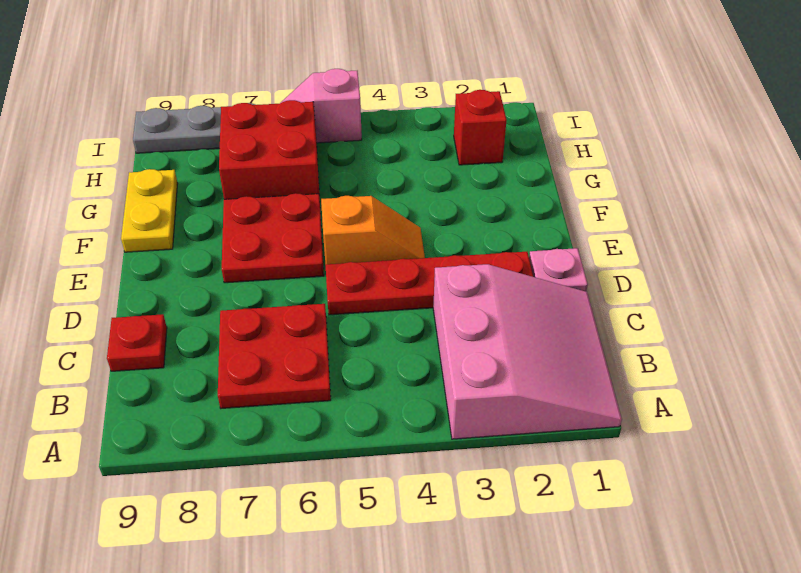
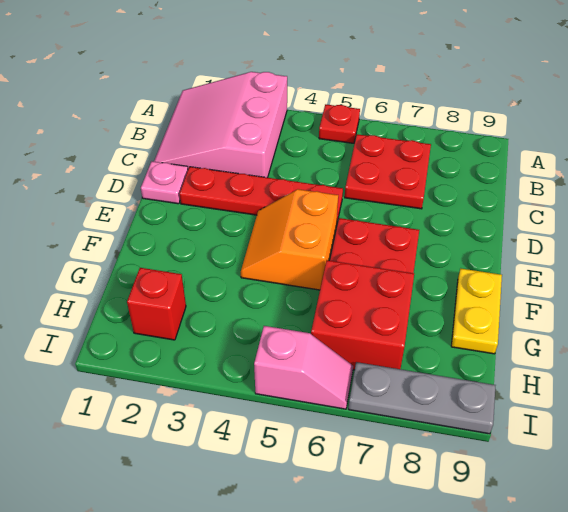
red plate C9 level 1 -> red plate A5 level 1
orange slope E4:E5 level 1 top 5 -> orange slope E4:F5 level 1 top 5

